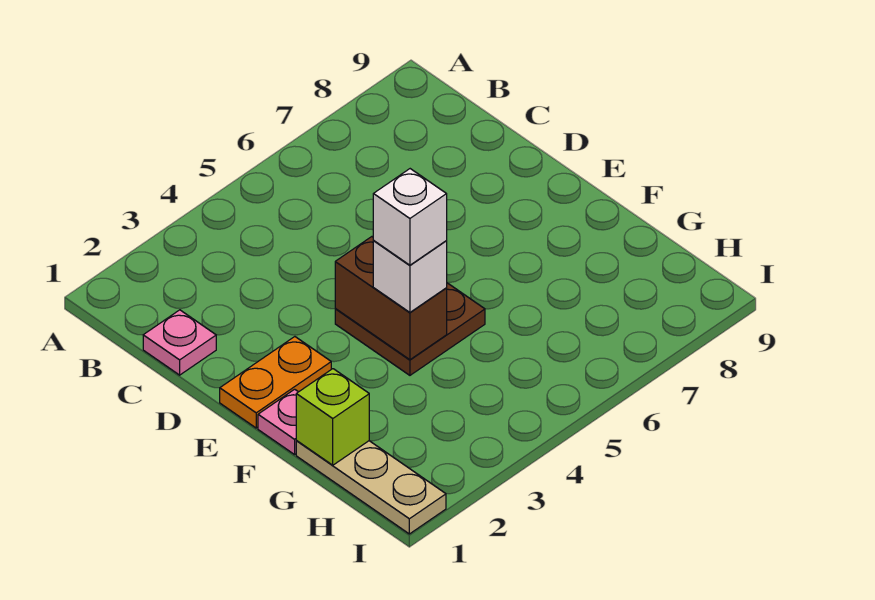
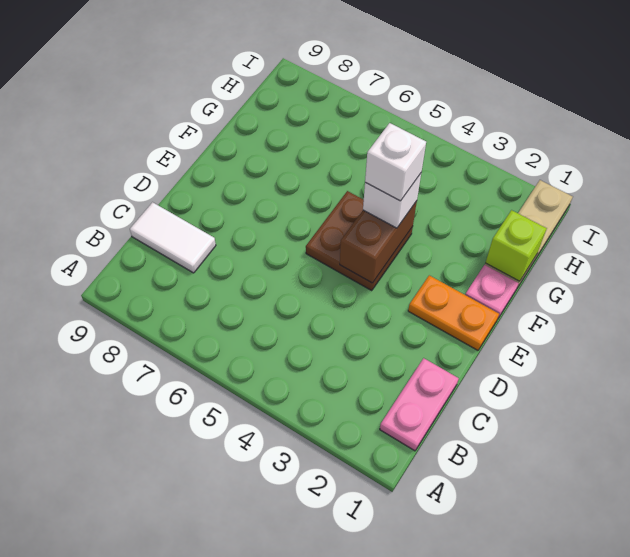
pink plate C1 level 1 -> pink plate B1:C1 level 1
none -> white tile C8:C9 level 1

